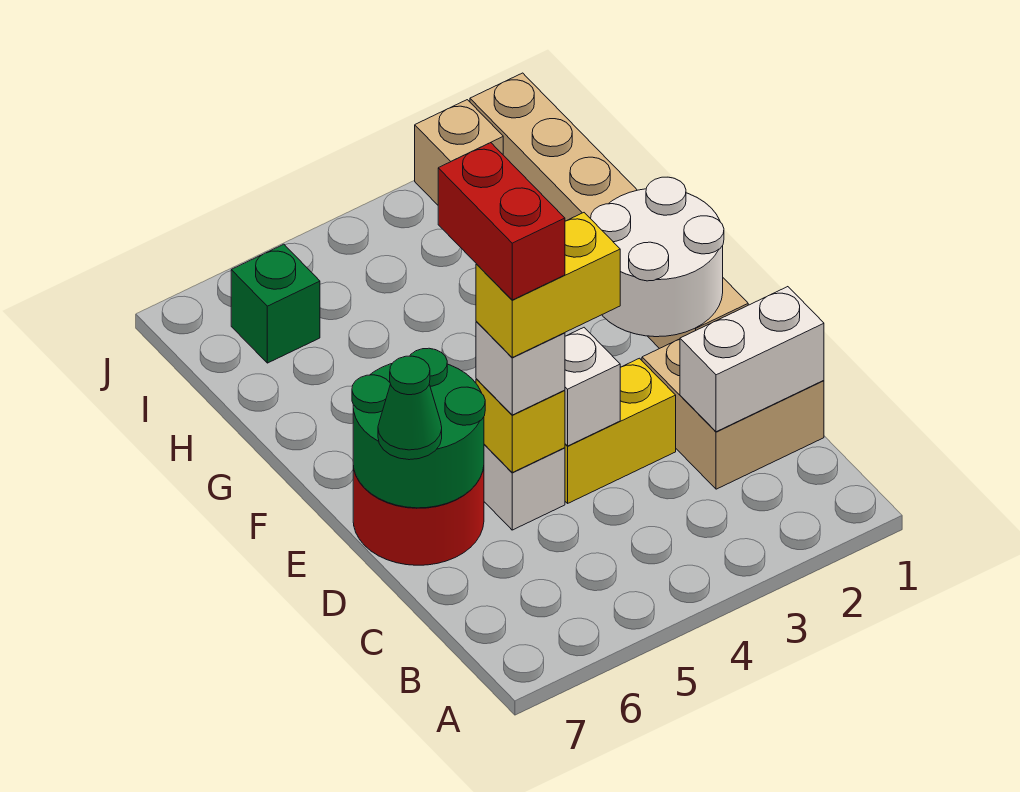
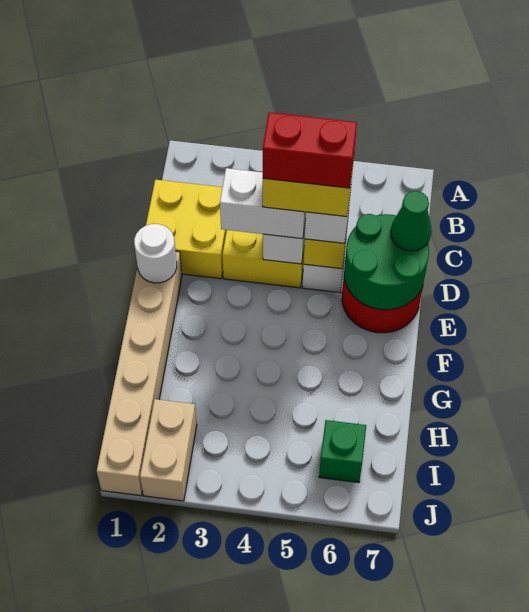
tan brick C1:D2 level 1 -> yellow brick C1:D2 level 1
white brick C1:C2 level 2 -> white brick D3:D4 level 3
red brick D5:E5 level 5 -> red brick D4:D5 level 5
white round brick E1:F2 level 2 -> white round brick E1 level 2
tan brick J2 level 1 -> tan brick I2:J2 level 1

